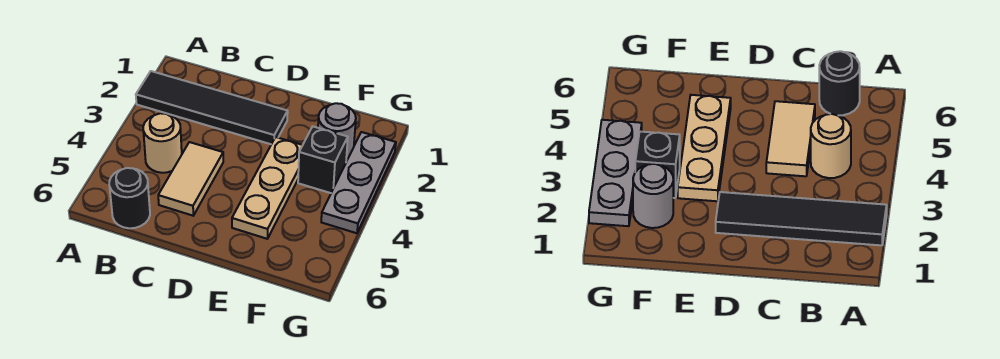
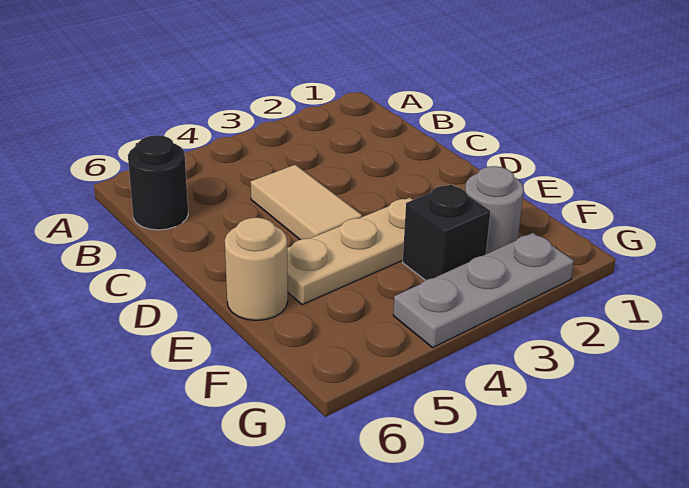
black tile A2:D2 level 1 -> none
tan round brick B4 level 1 -> tan round brick E6 level 1
tan tile C4:C5 level 1 -> tan tile C4:D4 level 1

